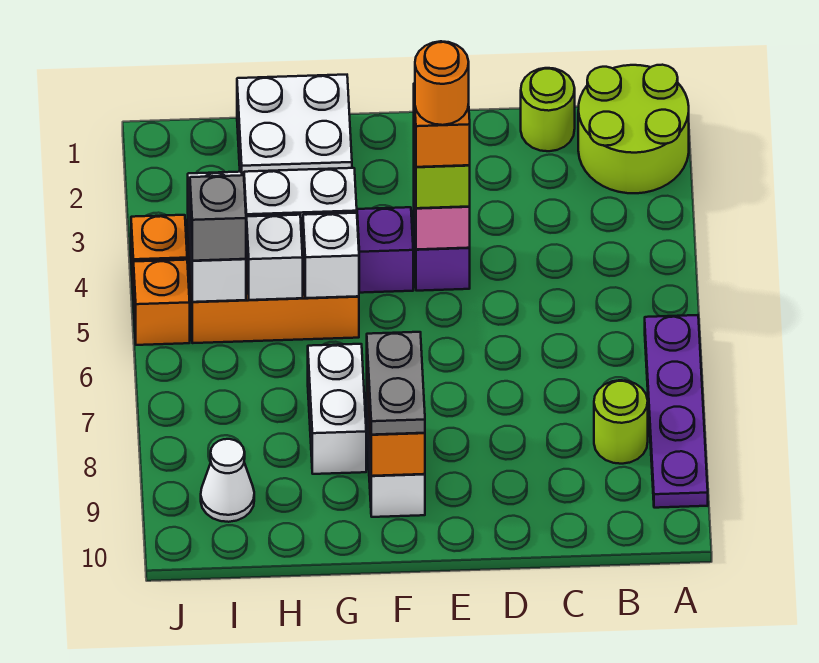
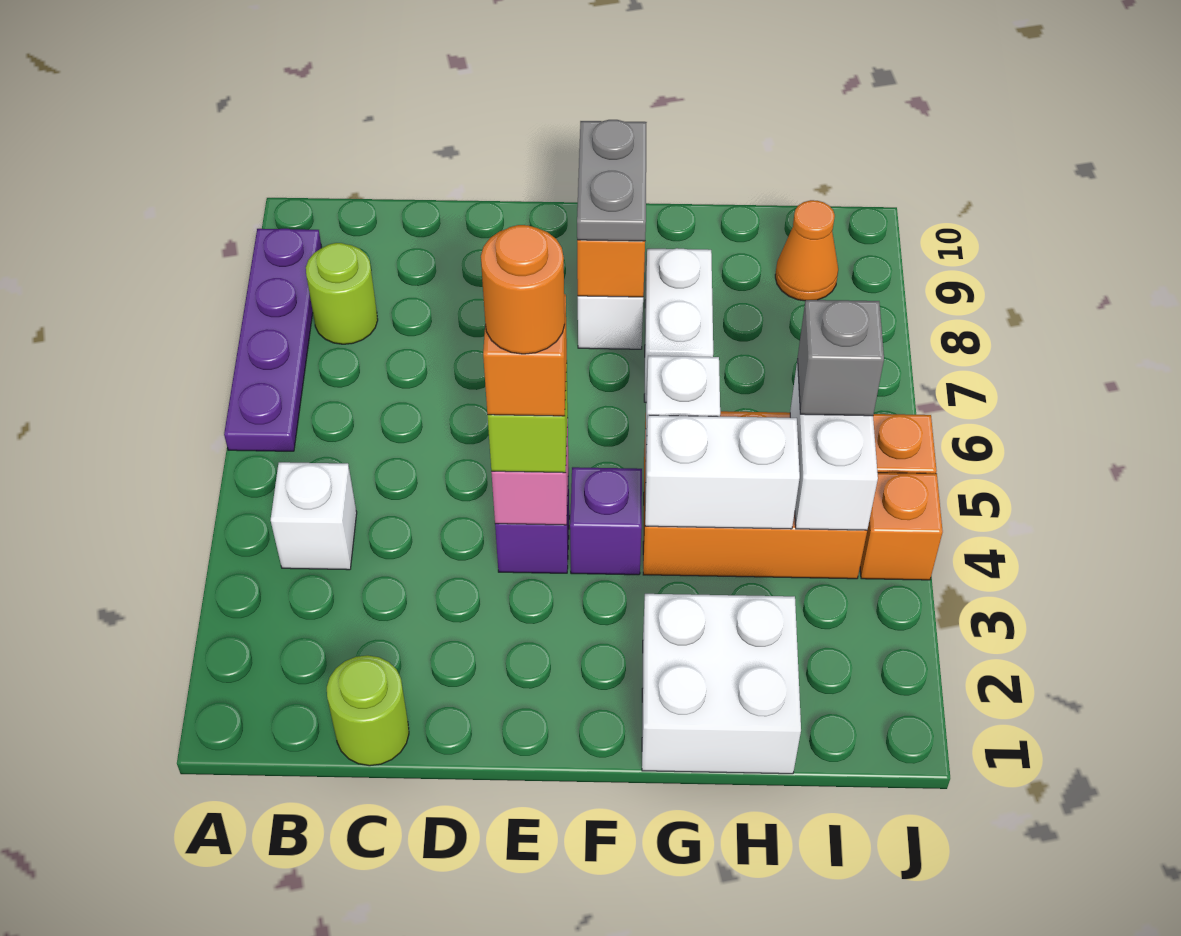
lime round brick A1:B2 level 1 -> none
white brick H5 level 2 -> white brick B4 level 1
white cone I9 level 1 -> orange cone I9 level 1

